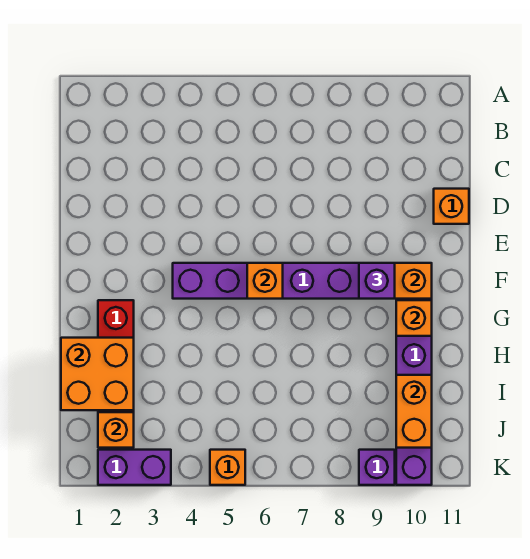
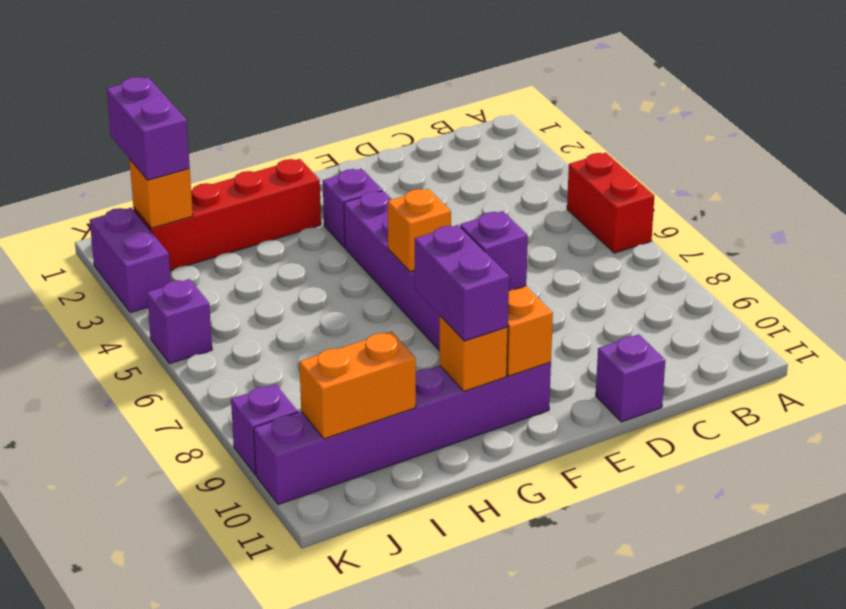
none -> red brick A5:A6 level 1
orange brick D11 level 1 -> purple brick D11 level 1
none -> purple brick F3 level 1
none -> purple brick G9:G10 level 3
orange brick H1:I2 level 2 -> none
none -> purple brick J1:J2 level 3
orange brick K5 level 1 -> purple brick K5 level 1

